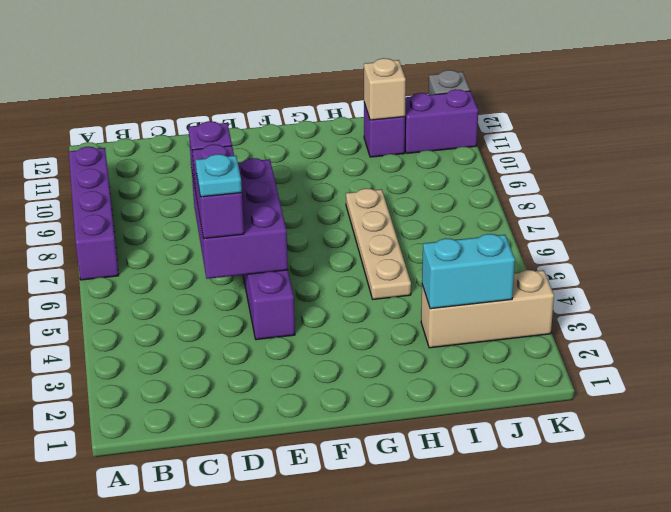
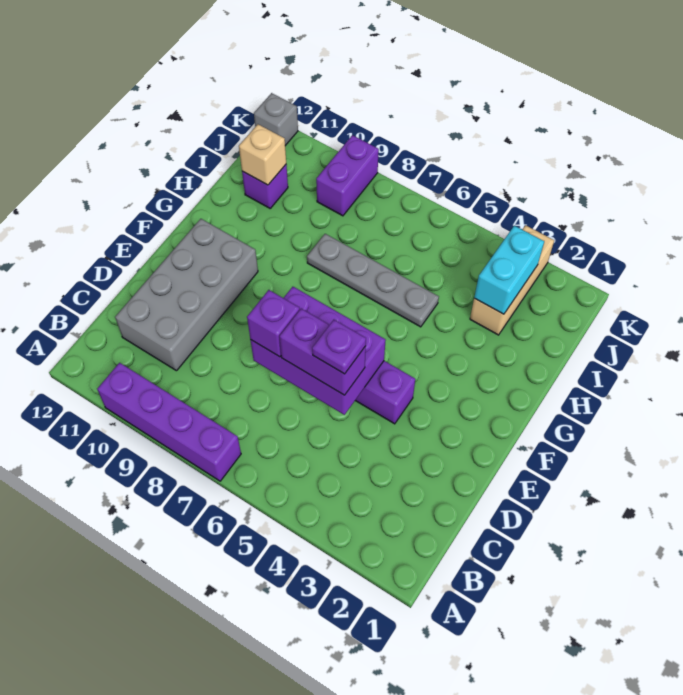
none -> grey brick C10:F11 level 1
cyan plate D5 level 4 -> purple plate D5 level 4
tan plate H5:H8 level 1 -> grey plate H5:H8 level 1
purple brick J11:K11 level 1 -> purple brick J9:K9 level 1

